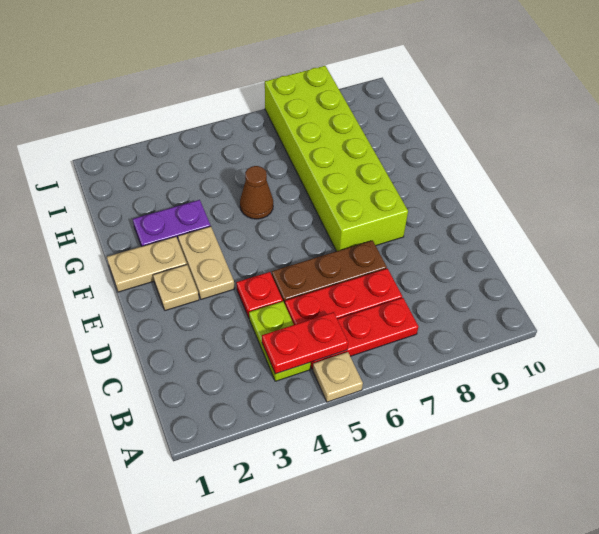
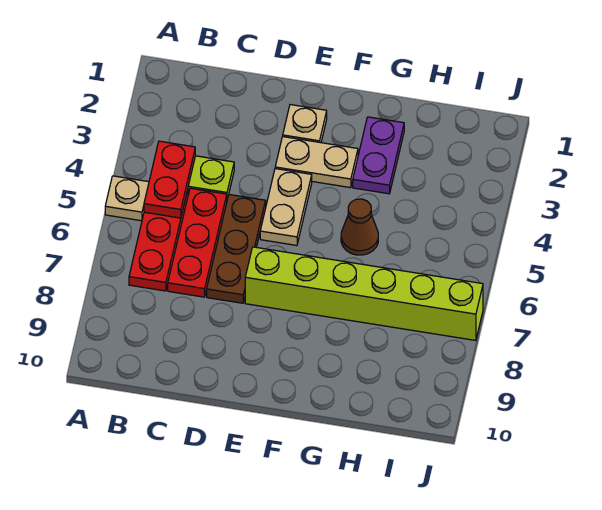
red plate D4 level 1 -> none
lime brick E7:J8 level 1 -> lime brick E7:J7 level 1
tan plate F1:F2 level 1 -> tan plate E4:E5 level 1

